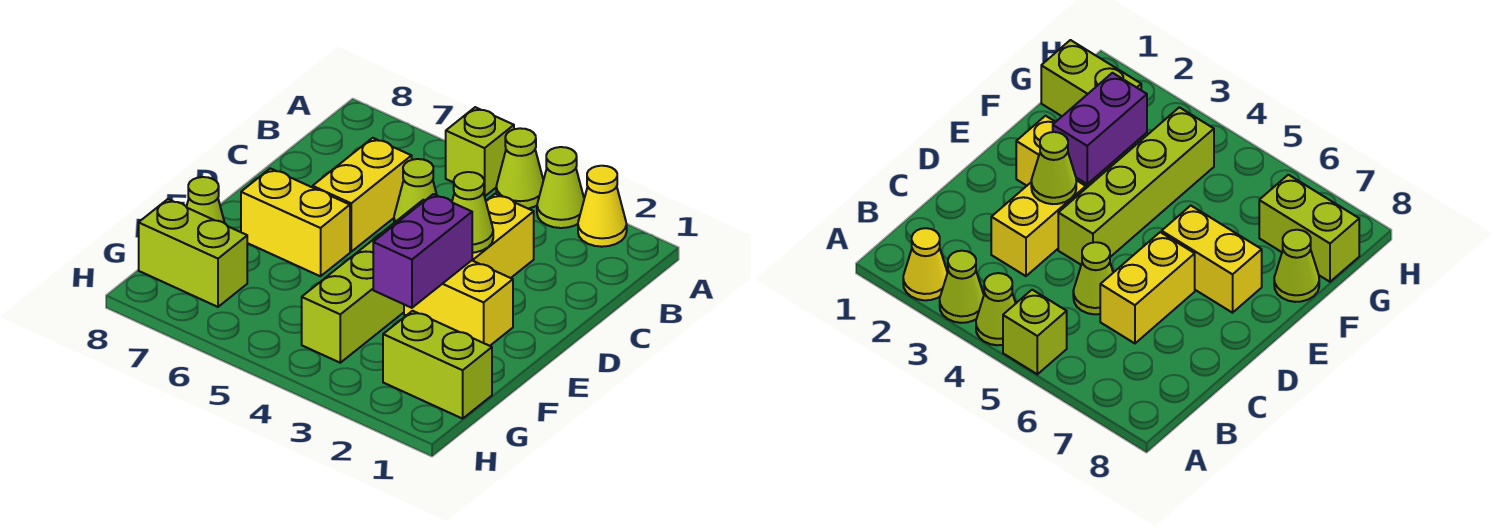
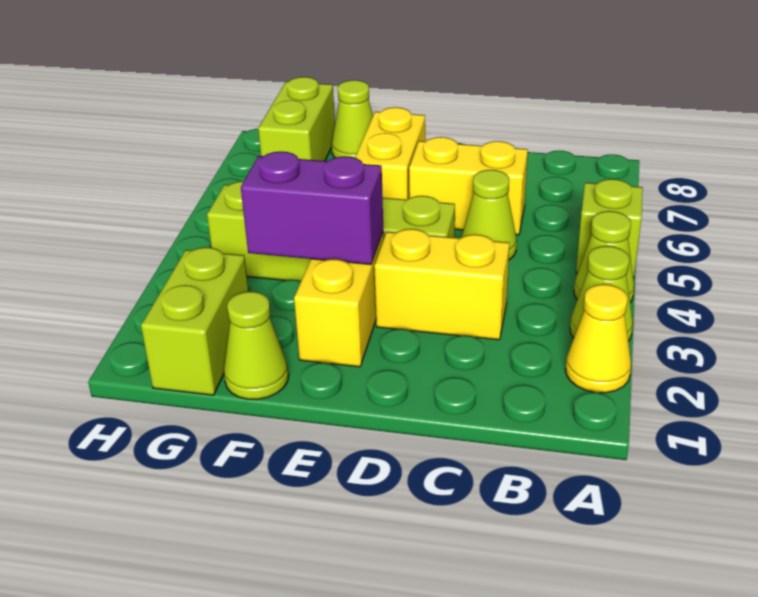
lime cone D3 level 2 -> lime cone F1 level 1

